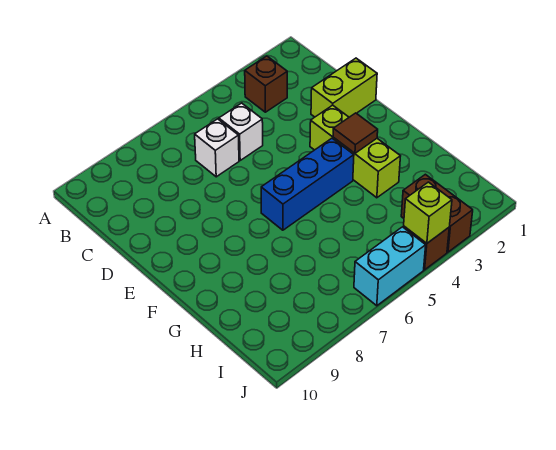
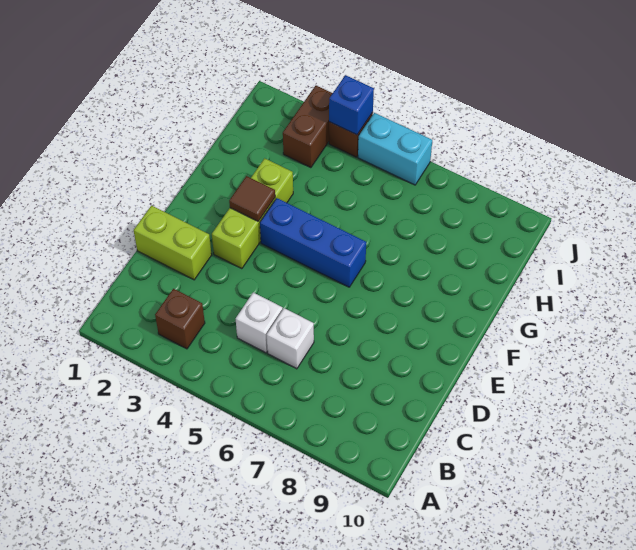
lime brick J4 level 2 -> blue brick J4 level 2

